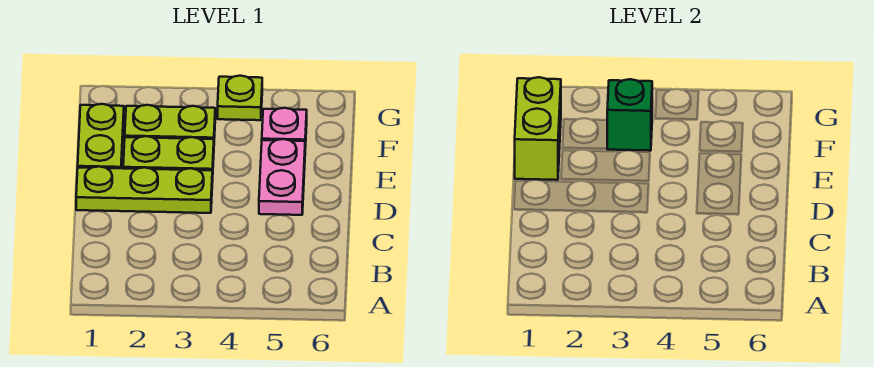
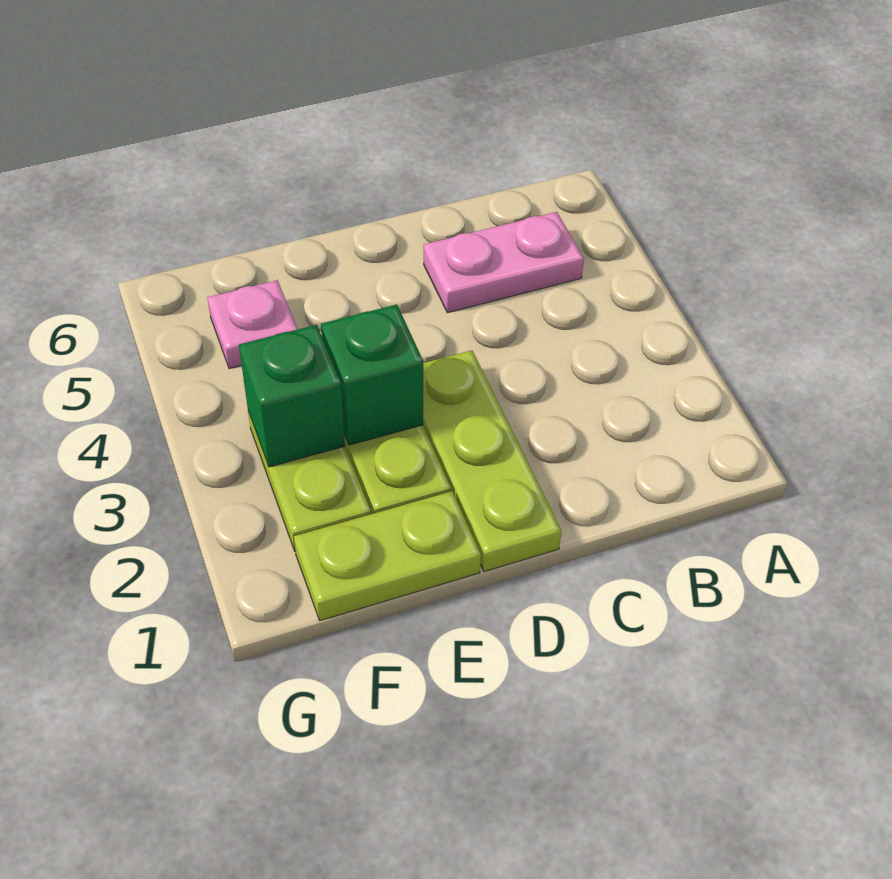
pink plate D5:E5 level 1 -> pink plate B5:C5 level 1
lime brick E1:F1 level 2 -> none
none -> green brick E3 level 2
lime plate G4 level 1 -> none

